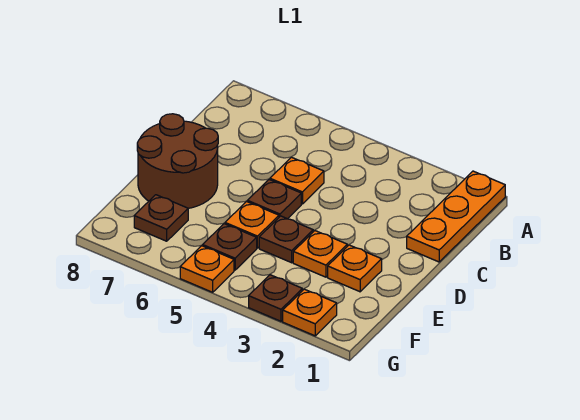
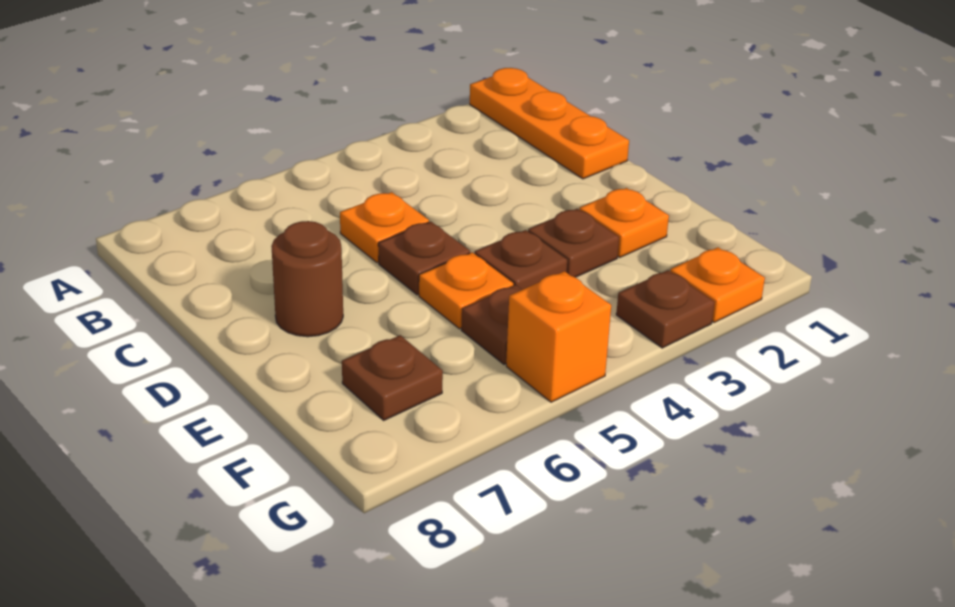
brown round brick D7:E8 level 1 -> brown round brick D7 level 1
orange plate E3 level 1 -> brown plate E3 level 1
orange plate G5 level 1 -> orange brick G5 level 1

